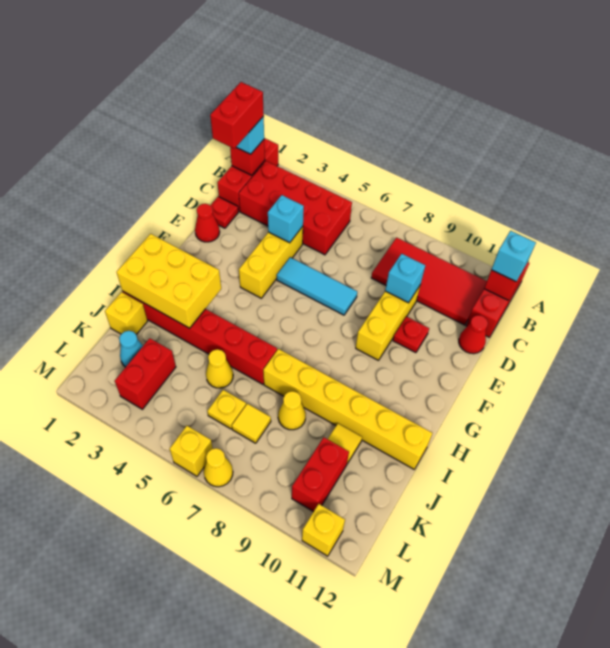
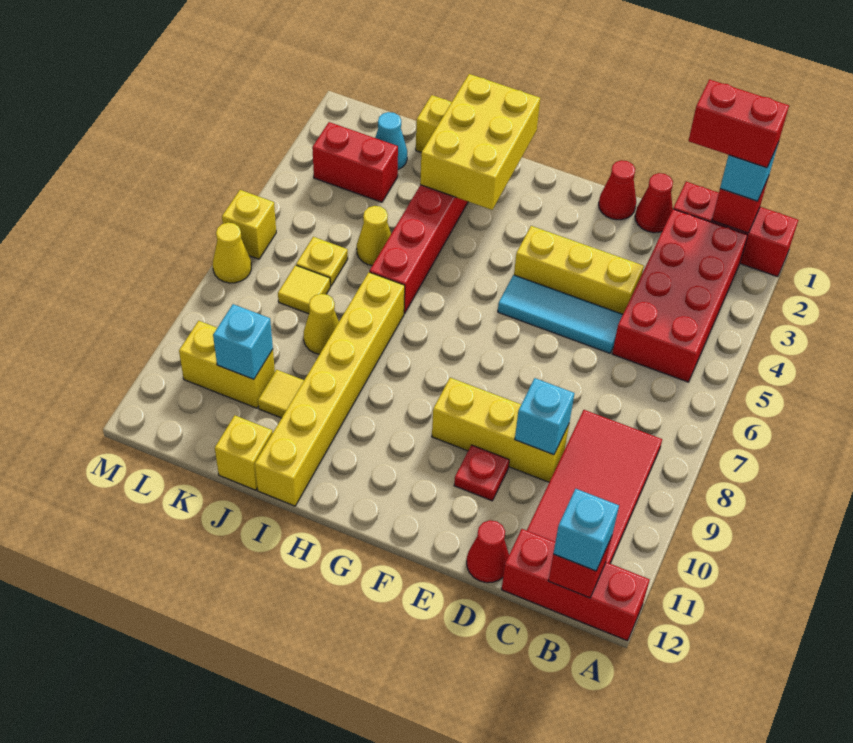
red plate D1 level 1 -> red cone D1 level 1
cyan brick D4 level 2 -> cyan brick K10 level 2
cyan tile E5:E7 level 1 -> cyan tile D5:F5 level 1
red brick K10:L10 level 1 -> yellow brick K10:L10 level 1
yellow brick M11 level 1 -> yellow brick J12 level 1

